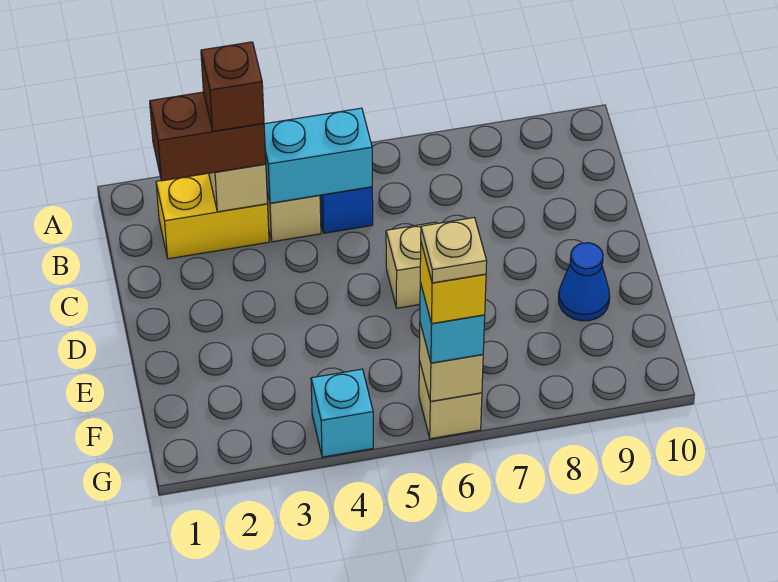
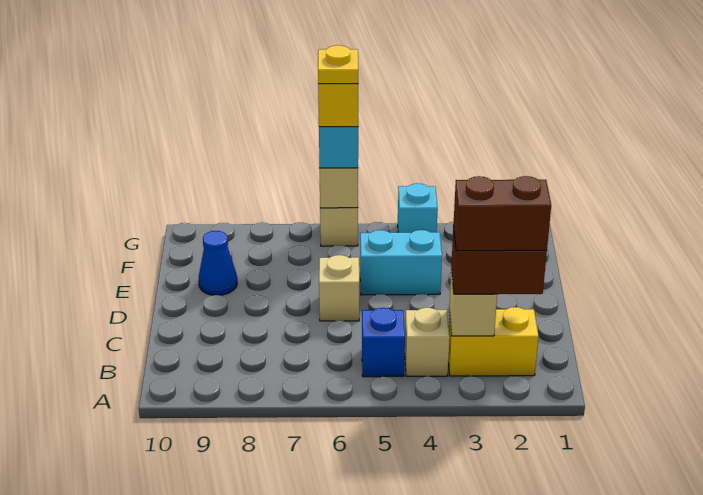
brown brick B3 level 4 -> brown brick B2:B3 level 4
cyan brick B4:B5 level 2 -> cyan brick E4:E5 level 1
tan plate G6 level 5 -> yellow plate G6 level 5

